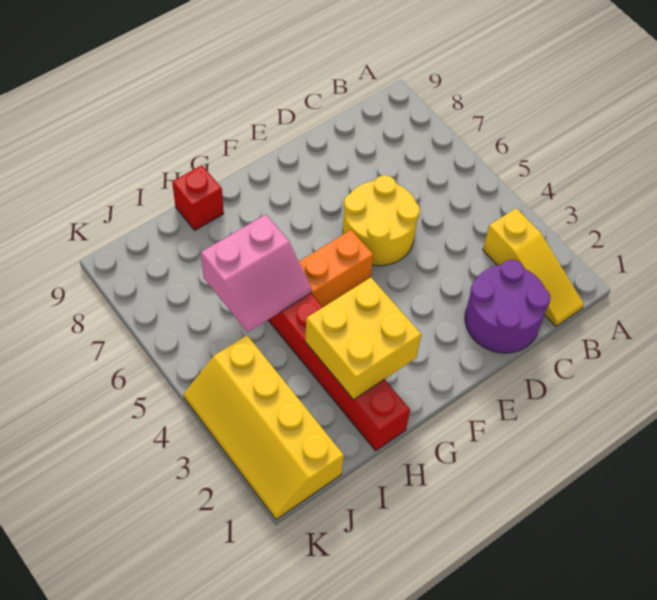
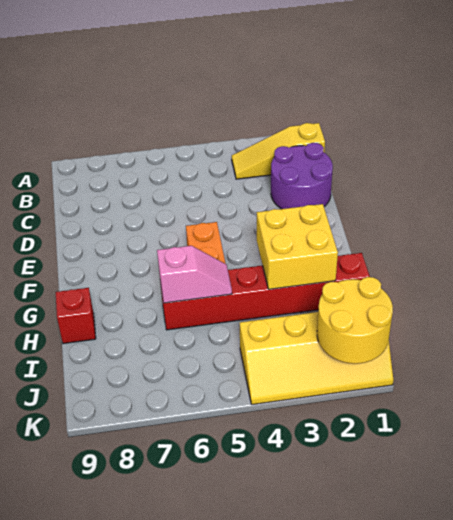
yellow slope B1:B3 level 1 top 3 -> yellow slope B1:B3 level 1 top 1
yellow round brick D5:E6 level 1 -> yellow round brick J1:K2 level 2
pink slope H5:I6 level 2 top 6 -> pink slope H5:H6 level 2 top 6

